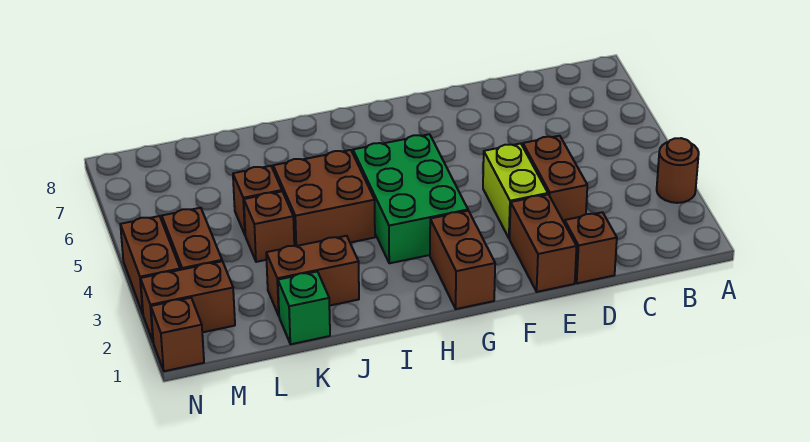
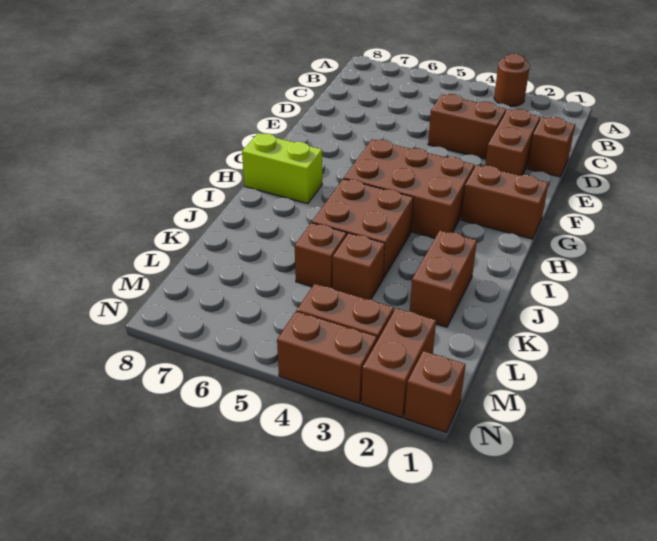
brown brick E1:E2 level 1 -> brown brick D2:E2 level 1
lime brick E3:E4 level 1 -> lime brick H7:H8 level 1
green brick G3:H5 level 1 -> brown brick G3:H5 level 1
green brick K1 level 1 -> none

